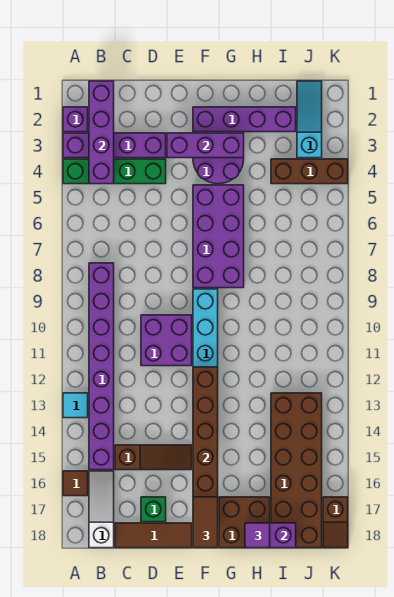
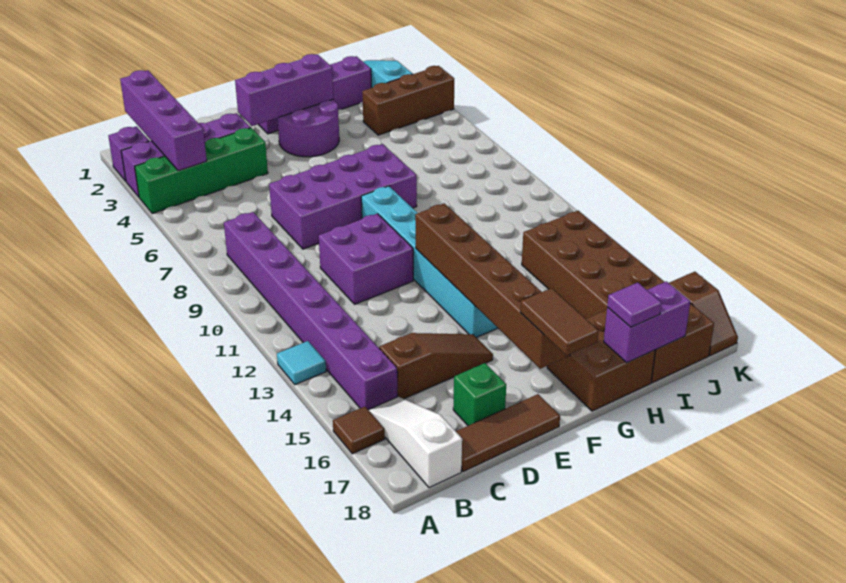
purple brick F5:G8 level 1 -> purple brick D7:G8 level 1

